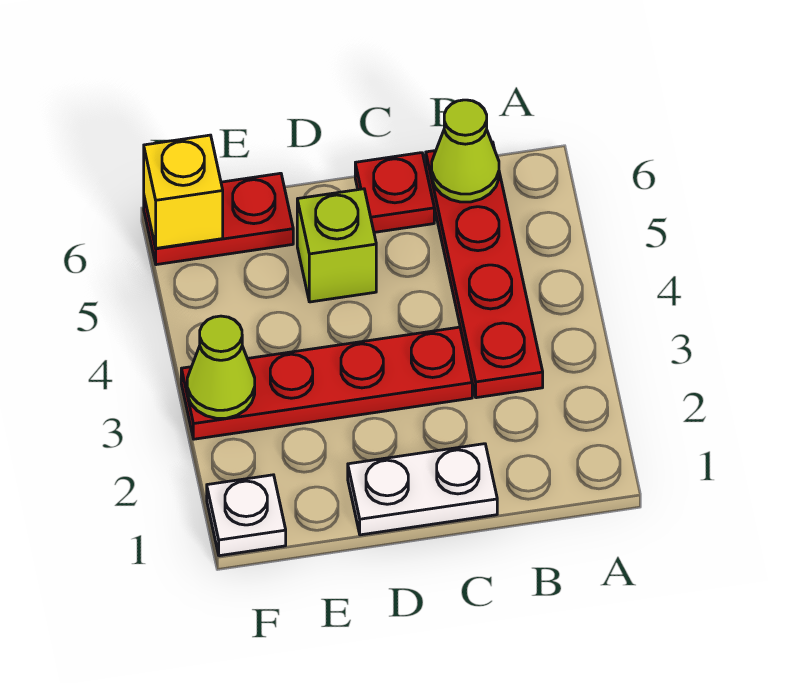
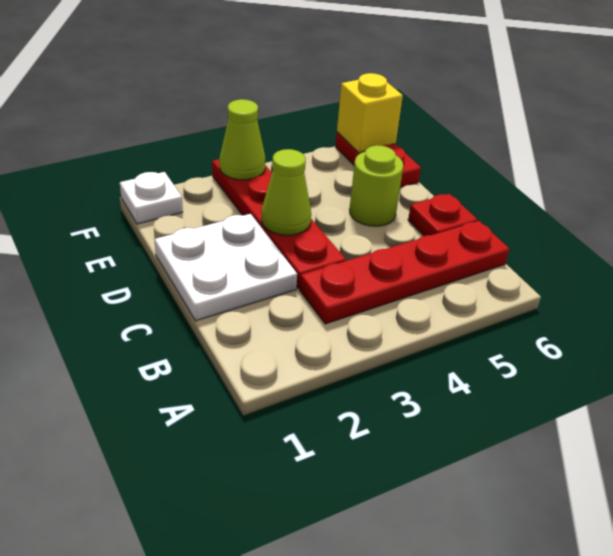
lime cone B6 level 2 -> lime cone D3 level 2
white plate C1:D1 level 1 -> white plate C1:D2 level 1
lime brick D5 level 1 -> lime round brick D5 level 1

